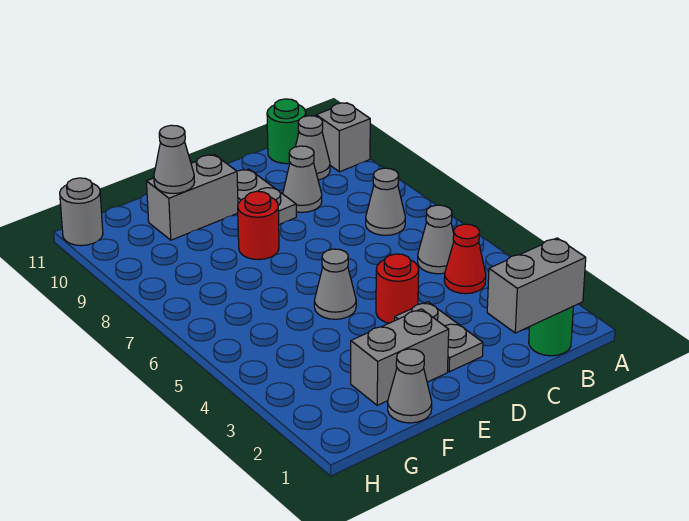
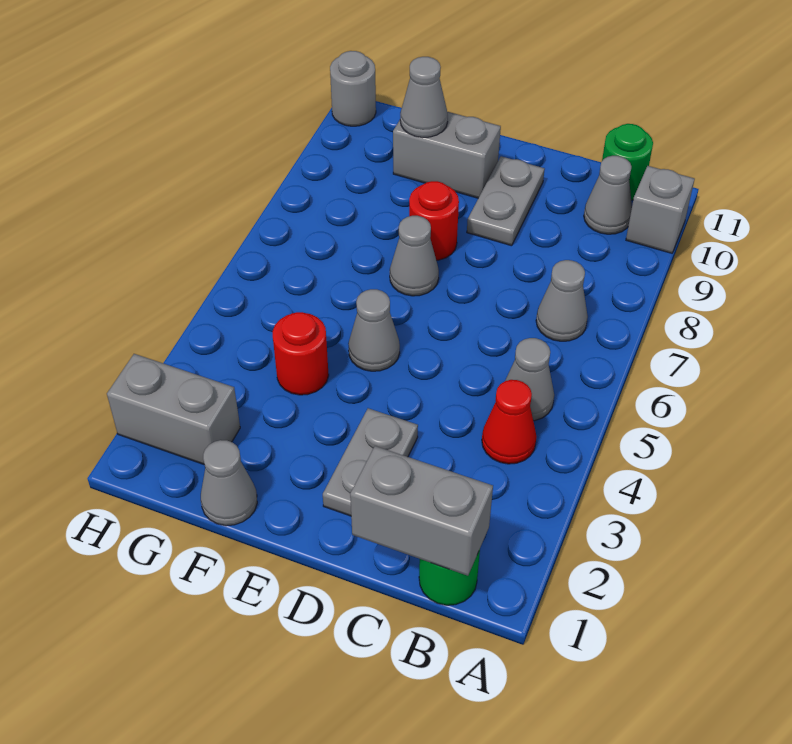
grey cone C9 level 1 -> grey cone E7 level 1
red round brick D4 level 1 -> red round brick F4 level 1
grey brick E2:F2 level 1 -> grey brick G2:H2 level 1

